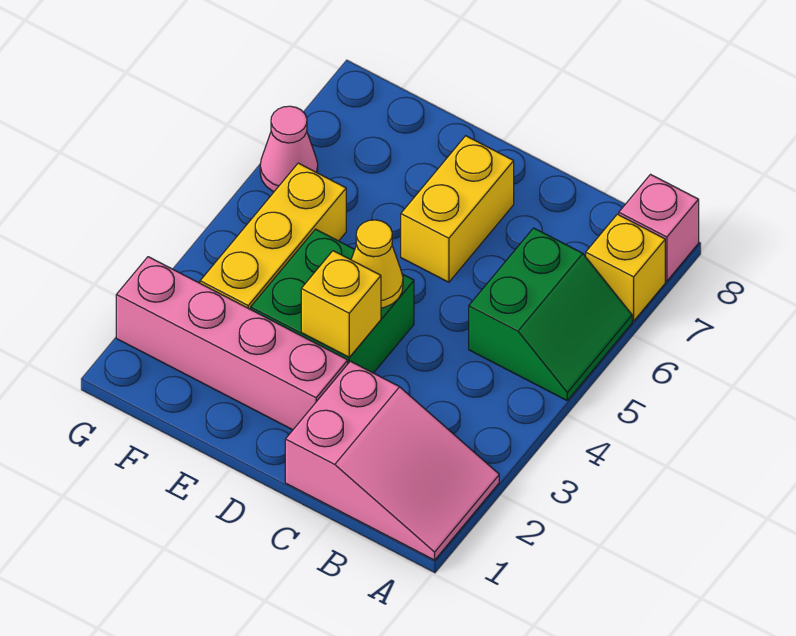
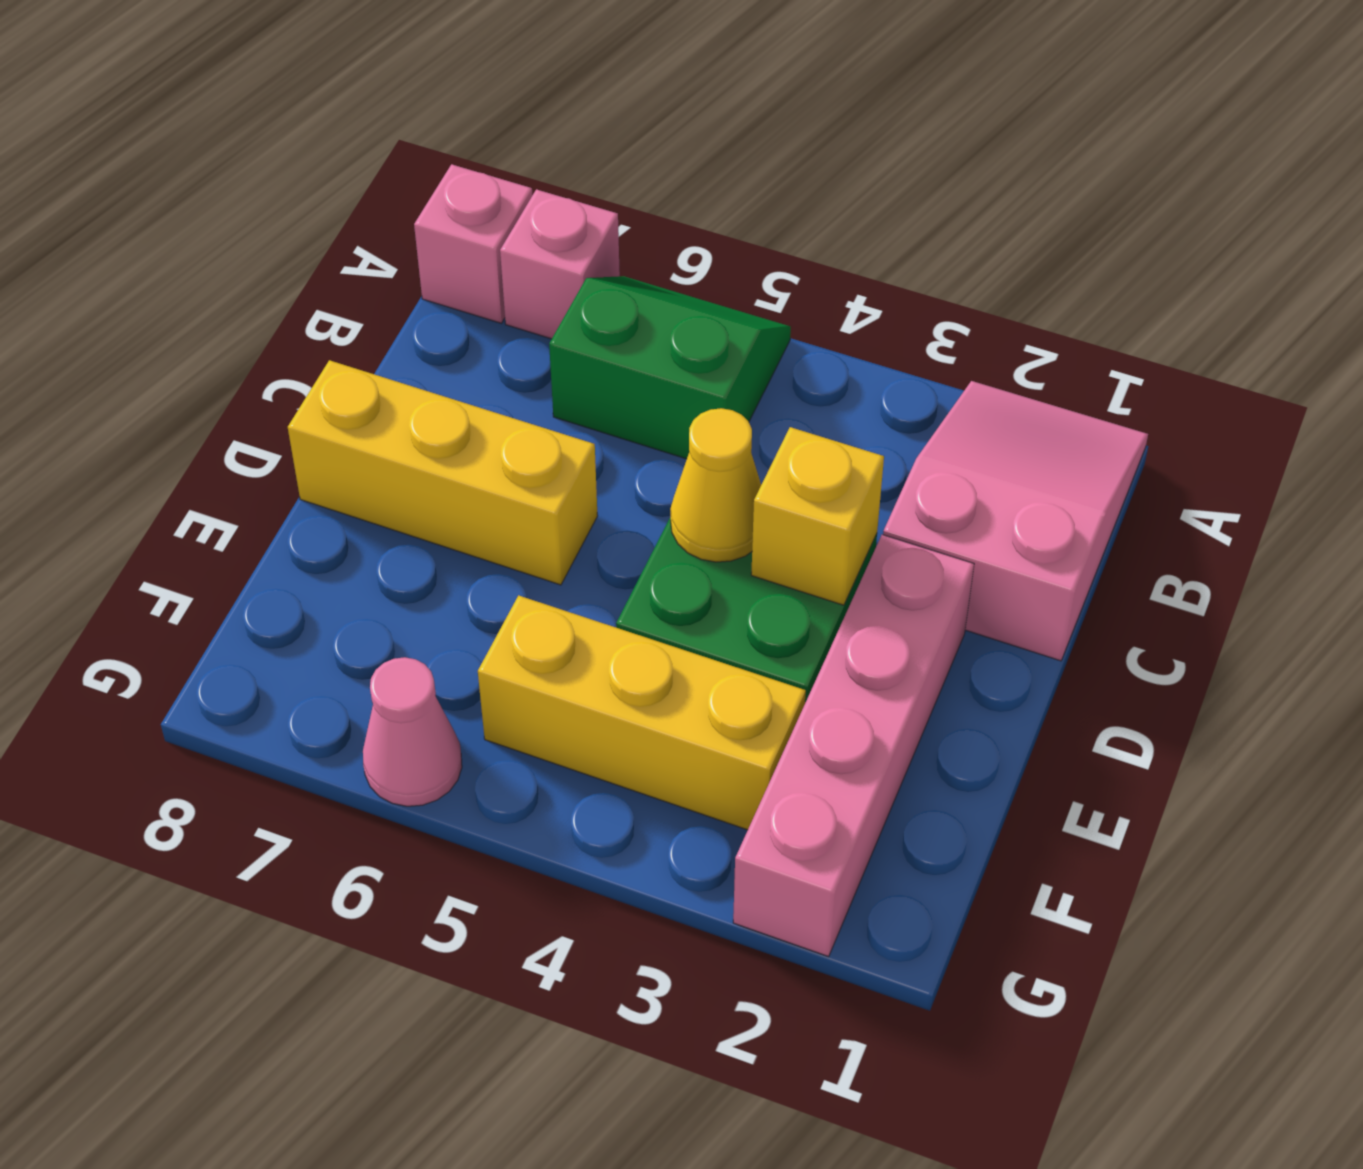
yellow brick A7 level 1 -> pink brick A7 level 1
yellow brick D6:D7 level 1 -> yellow brick D6:D8 level 1

